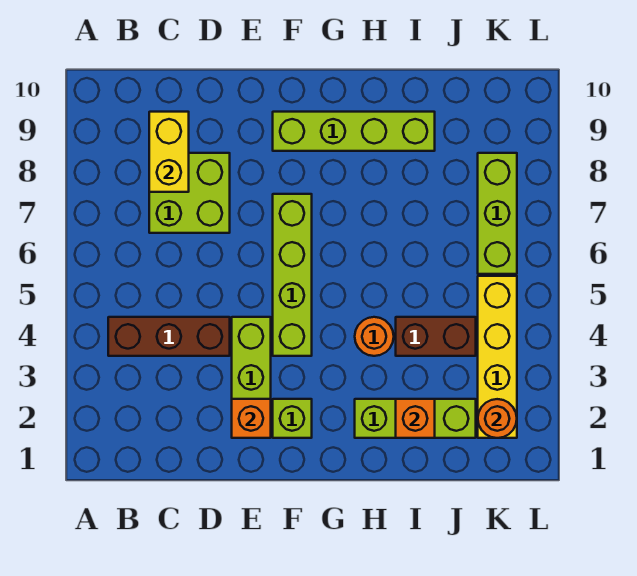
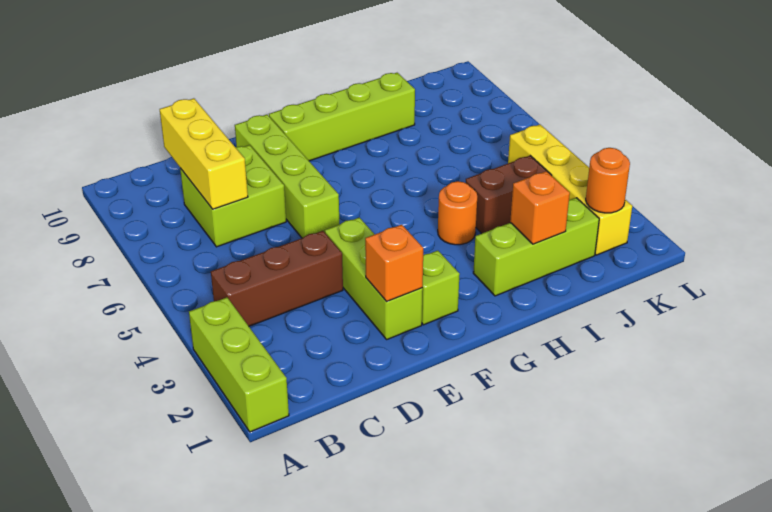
yellow brick C8:C9 level 2 -> yellow brick C7:C9 level 2
lime brick F4:F7 level 1 -> lime brick E6:E9 level 1
lime brick K6:K8 level 1 -> lime brick A1:A3 level 1

